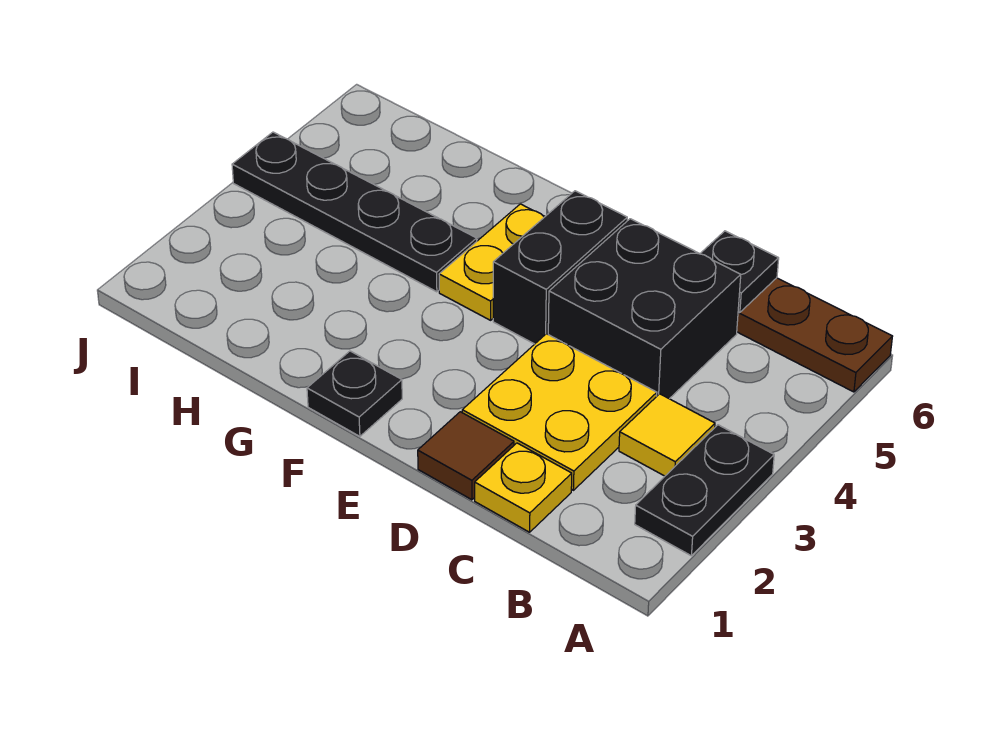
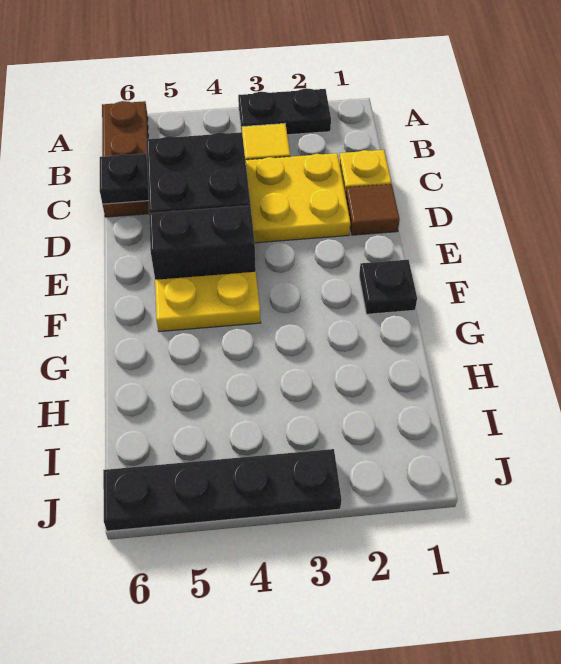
black plate G4:J4 level 1 -> black plate J3:J6 level 1

